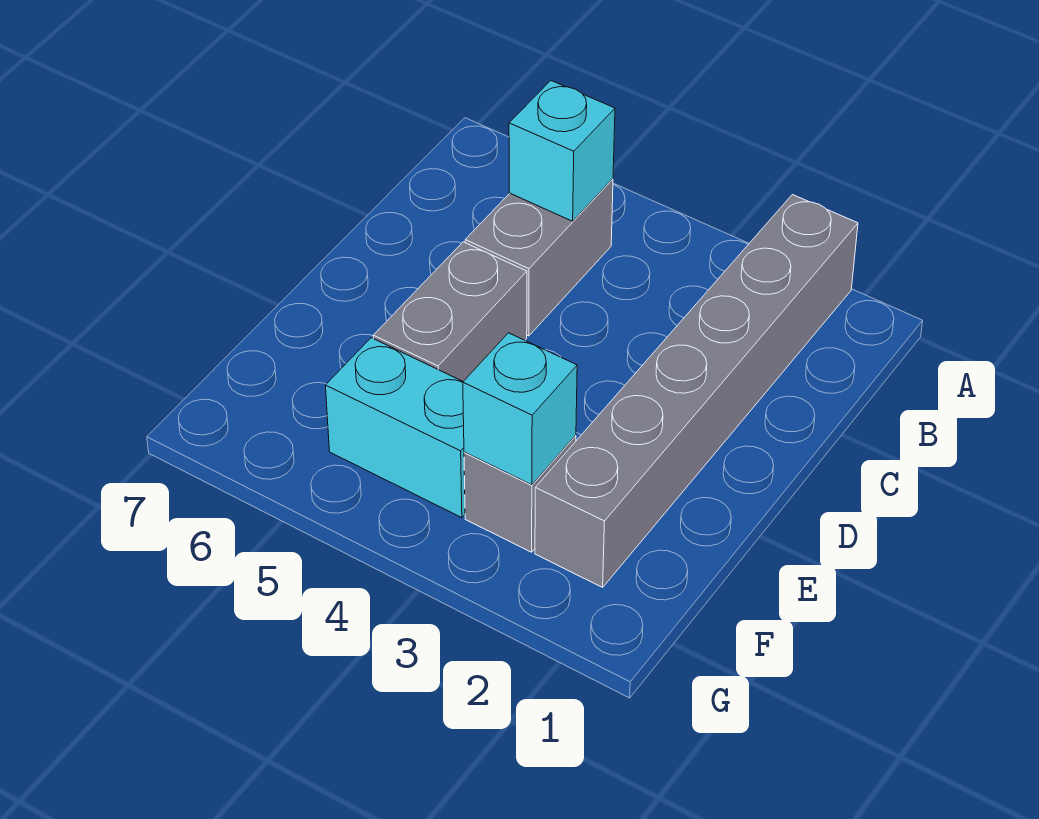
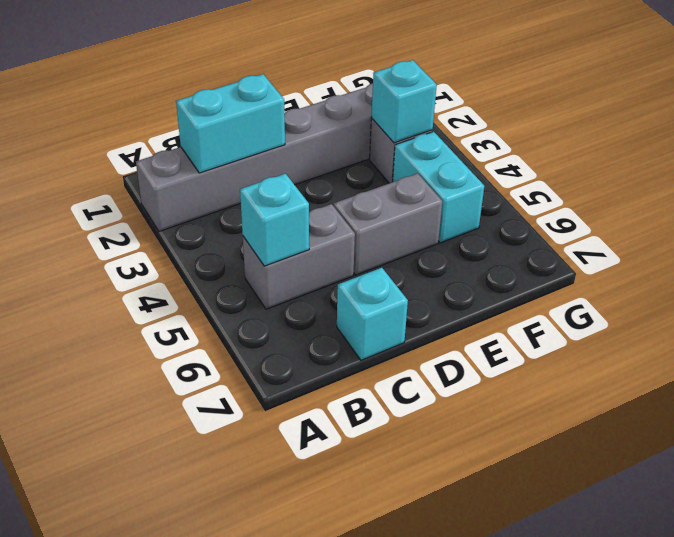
none -> cyan brick B2:C2 level 2
none -> cyan brick C7 level 1

